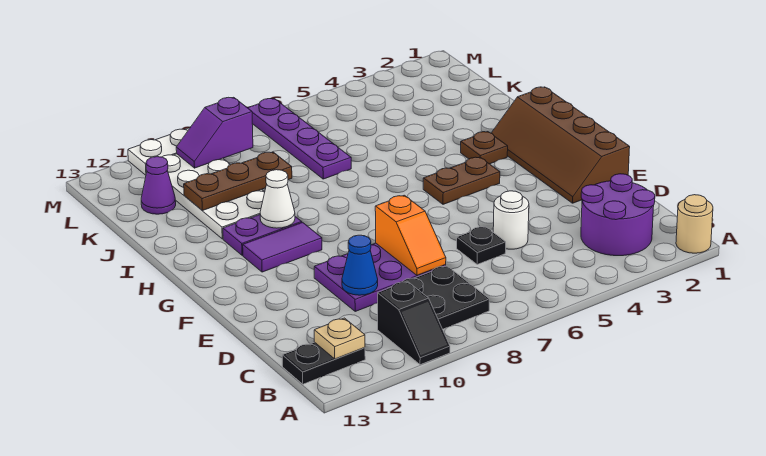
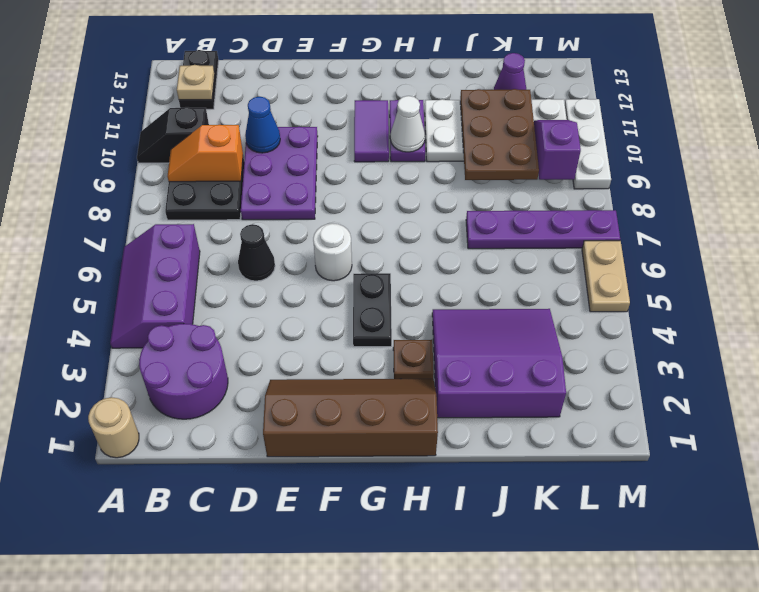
none -> purple slope A4:B6 level 1 top B
white round brick D5 level 1 -> white round brick F6 level 1
black plate D6 level 1 -> black cone D6 level 1
orange slope D8:E8 level 2 top E -> orange slope B9:C9 level 2 top C
brown plate G4:G5 level 1 -> black plate G4:G5 level 1
none -> purple slope I2:K4 level 1 top 2
brown plate J9:J11 level 2 -> brown plate J9:K11 level 2
none -> tan plate M5:M6 level 1

